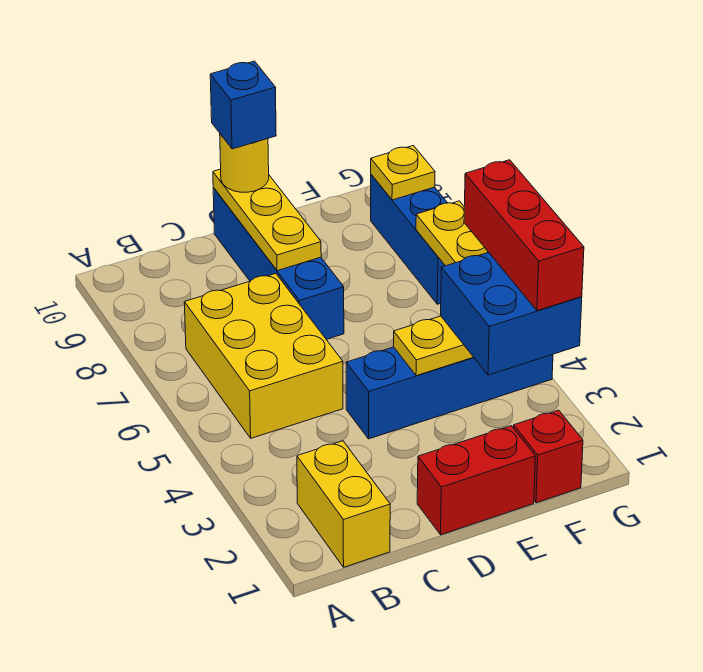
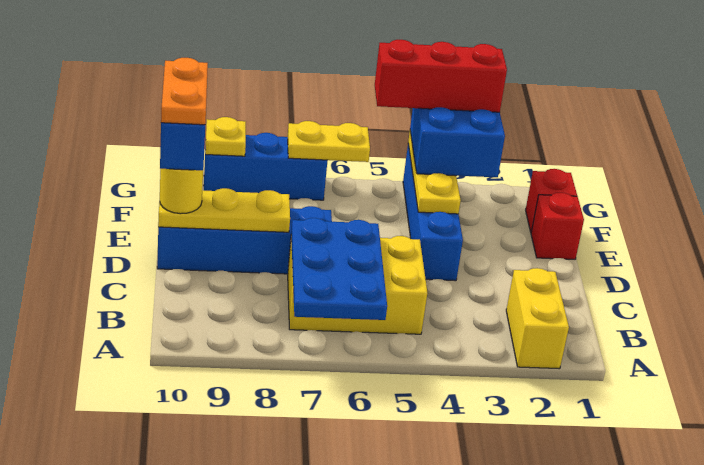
none -> blue plate A6:C7 level 2
yellow brick B1:B2 level 1 -> yellow brick A2:B2 level 1
red brick D1:E1 level 1 -> red brick E1 level 1
none -> orange plate D10:E10 level 5

